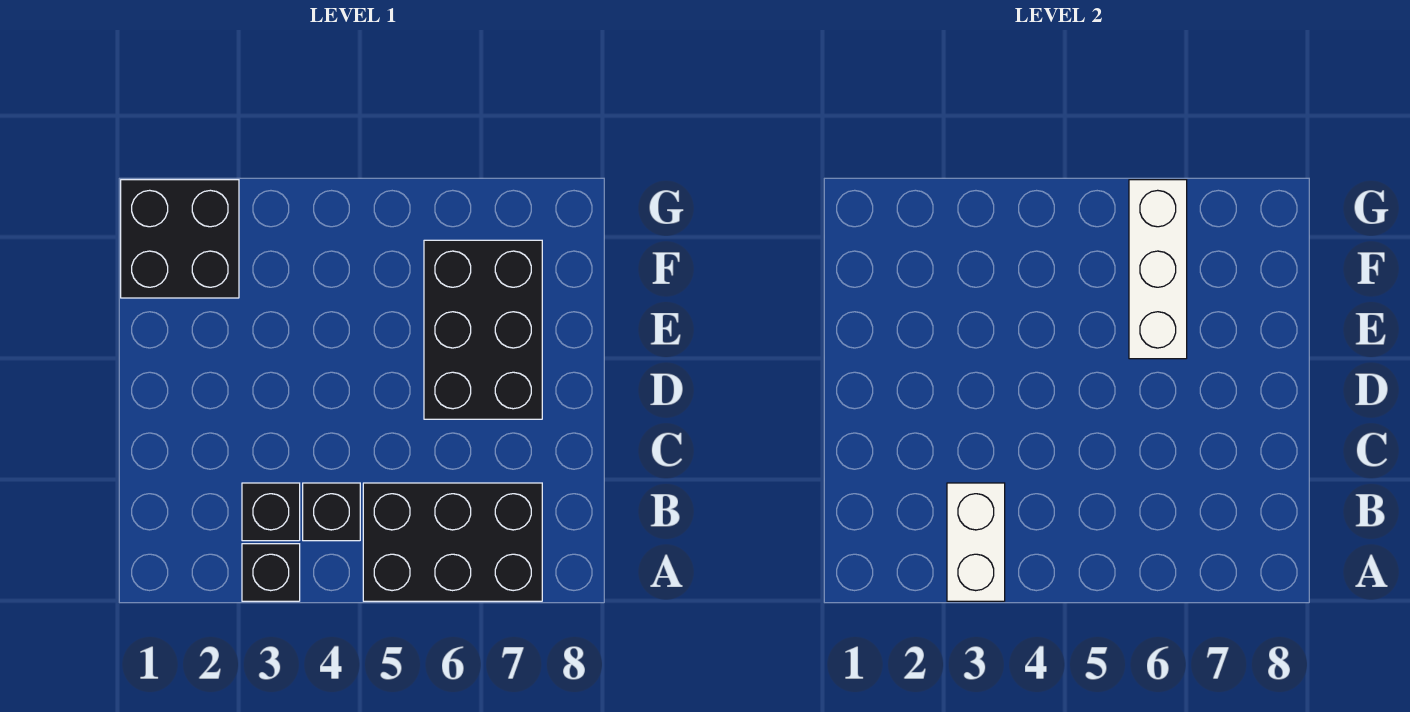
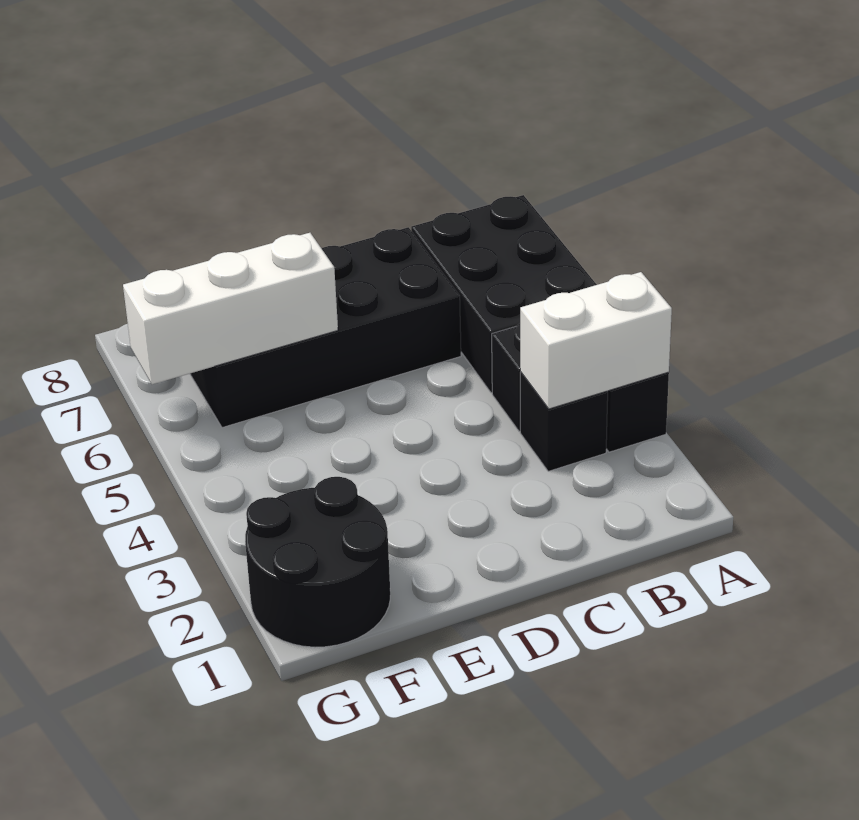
black brick D6:F7 level 1 -> black brick C6:F7 level 1
black brick F1:G2 level 1 -> black round brick F1:G2 level 1

